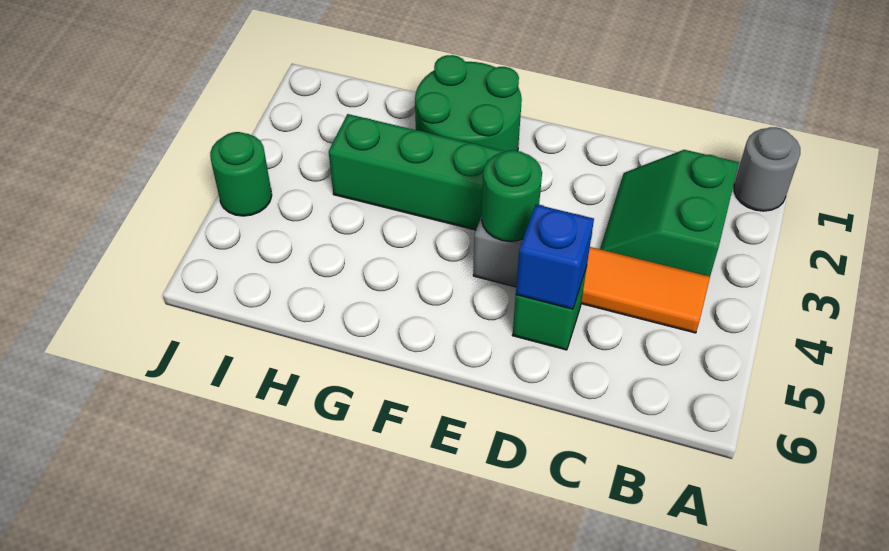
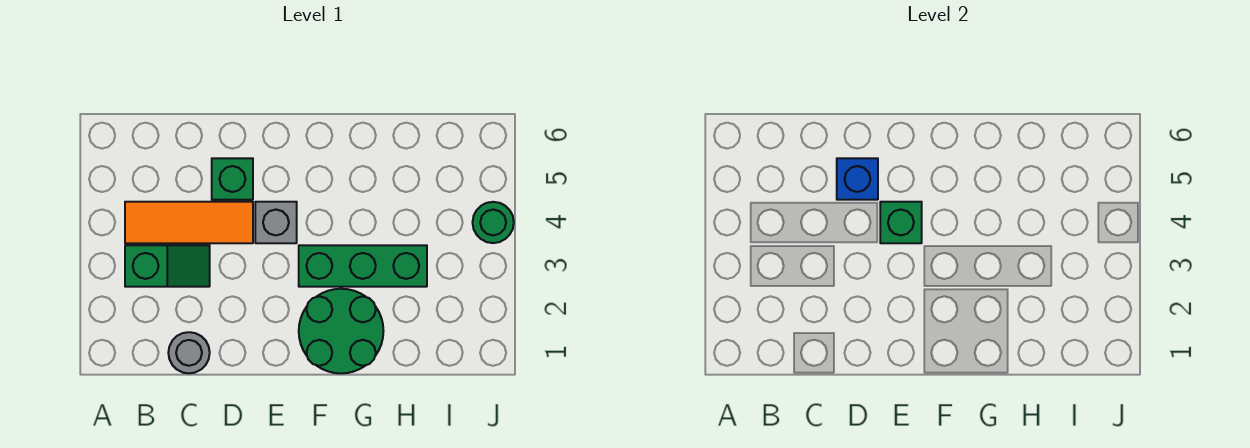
grey round brick A1 level 1 -> grey round brick C1 level 1
green slope B2:C3 level 1 top B -> green slope B3:C3 level 1 top B
green round brick E4 level 2 -> green brick E4 level 2

